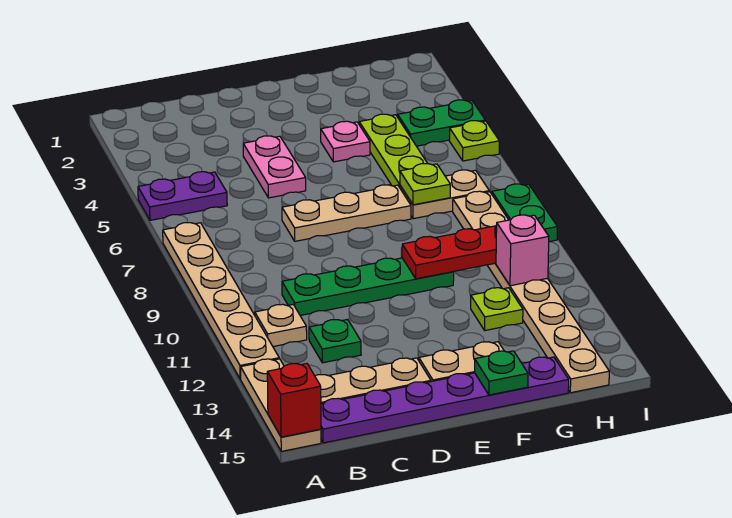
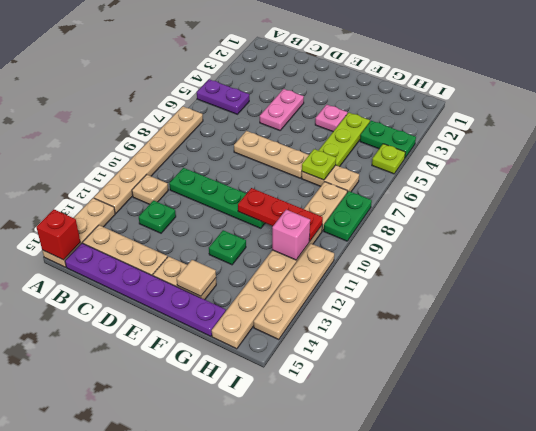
none -> tan tile F14 level 2
green plate F15 level 2 -> green plate F12 level 1
lime plate G12 level 1 -> none
none -> tan plate I11:I14 level 1

